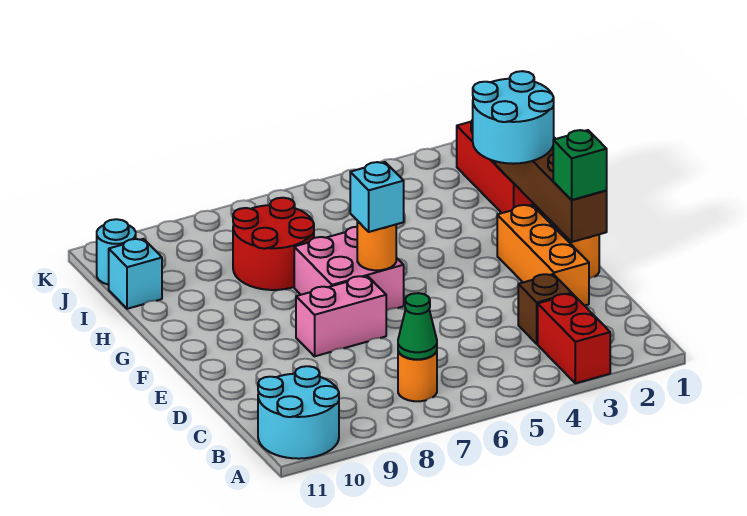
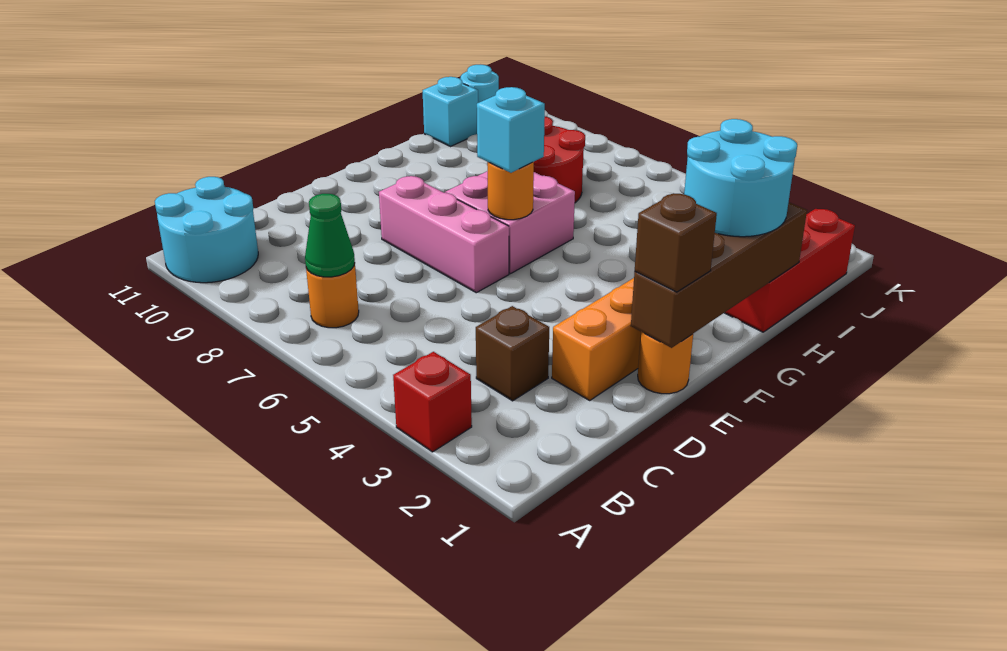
red brick A3:B3 level 1 -> red brick A3 level 1
green brick E1 level 3 -> brown brick E1 level 3
pink brick E7:E8 level 1 -> pink brick E6:E8 level 1

